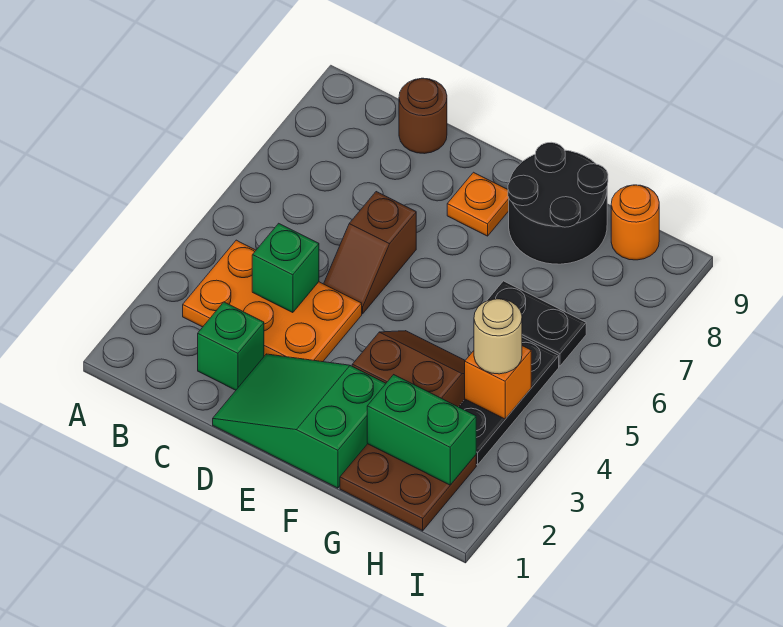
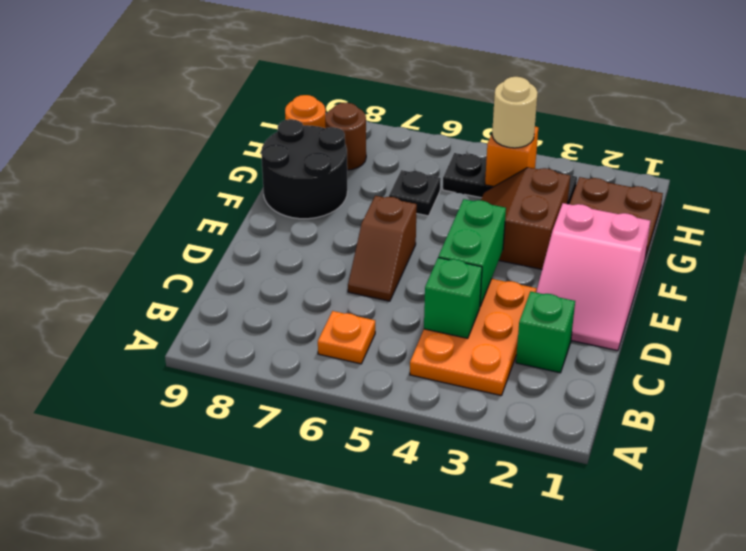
brown round brick C9 level 1 -> brown round brick H8 level 1
green slope D1:F2 level 1 top F -> pink slope D1:F2 level 1 top F
brown slope D5:D6 level 1 top 6 -> brown slope D6:E6 level 1 top E
orange plate E8 level 1 -> orange plate B6 level 1
green brick G2:H2 level 2 -> green brick D4:E4 level 2
black plate G6:H6 level 1 -> black plate G6 level 1

